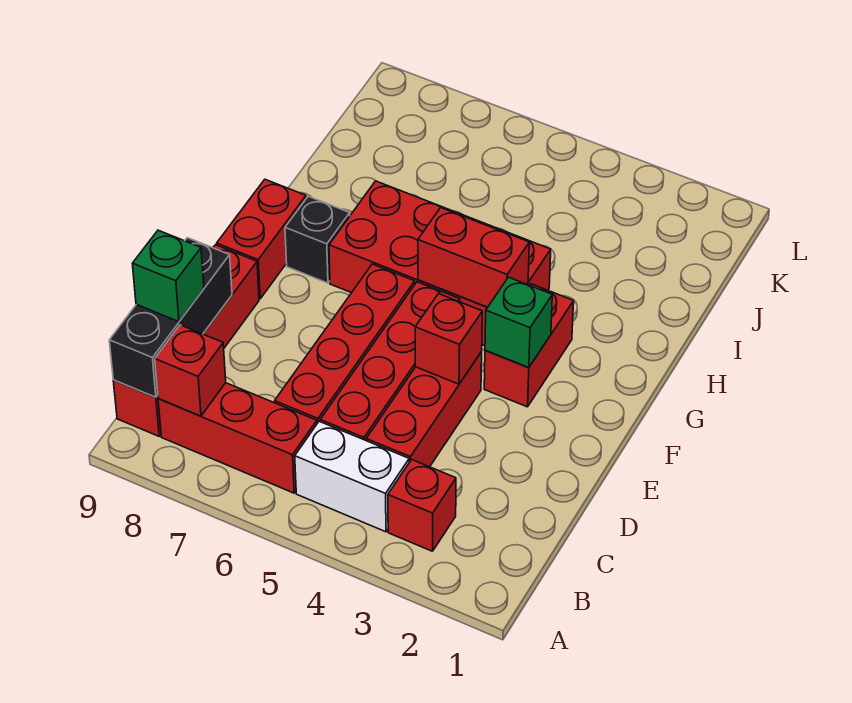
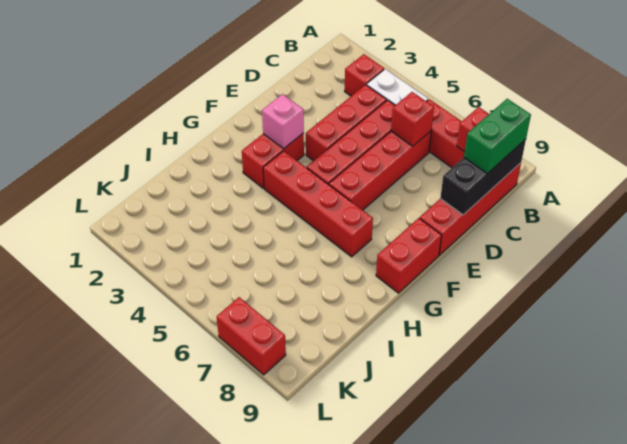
green brick C9 level 3 -> green brick B9:C9 level 3
red brick E4 level 2 -> red brick C6 level 2
green brick F3 level 2 -> pink brick F3 level 2
red brick G4:H7 level 1 -> red brick G4:G7 level 1
red brick G4:G5 level 2 -> red brick L7:L8 level 1
black brick G8 level 1 -> none

